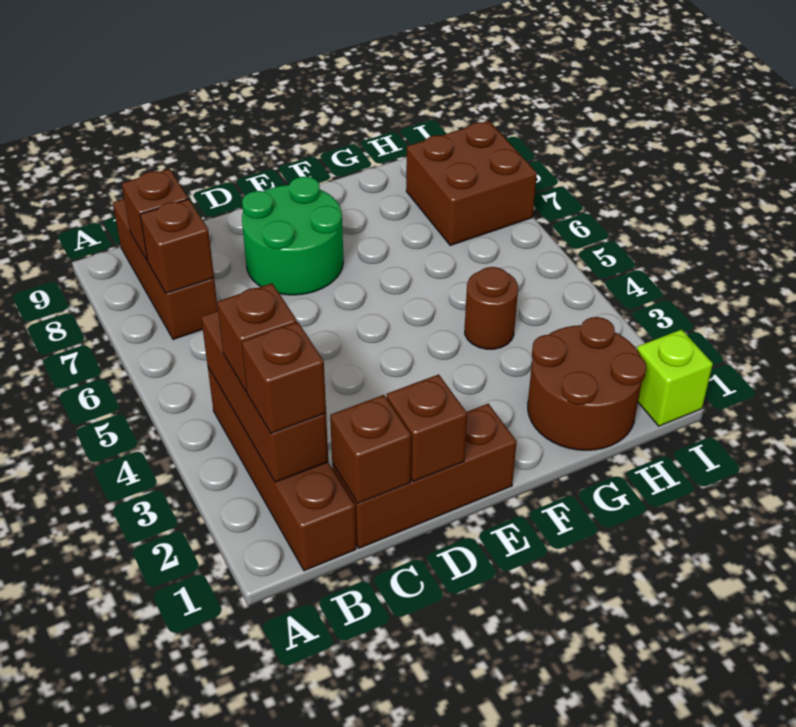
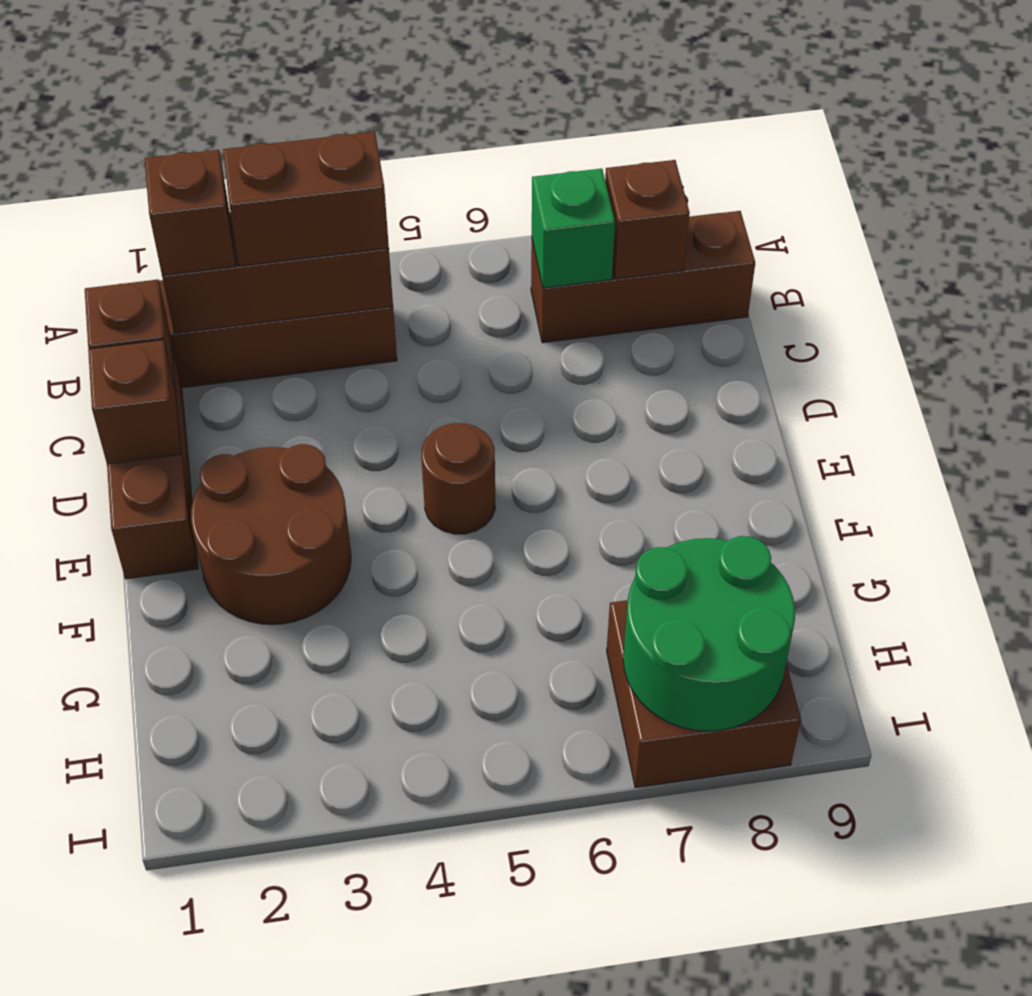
brown brick B3 level 3 -> brown brick B3:B4 level 3
brown brick B7 level 2 -> green brick B7 level 2
green round brick D7:E8 level 1 -> green round brick H7:I8 level 2
brown round brick G1:H2 level 1 -> brown round brick E2:F3 level 1
brown round brick G4 level 1 -> brown round brick E5 level 1
lime brick I1 level 1 -> none

